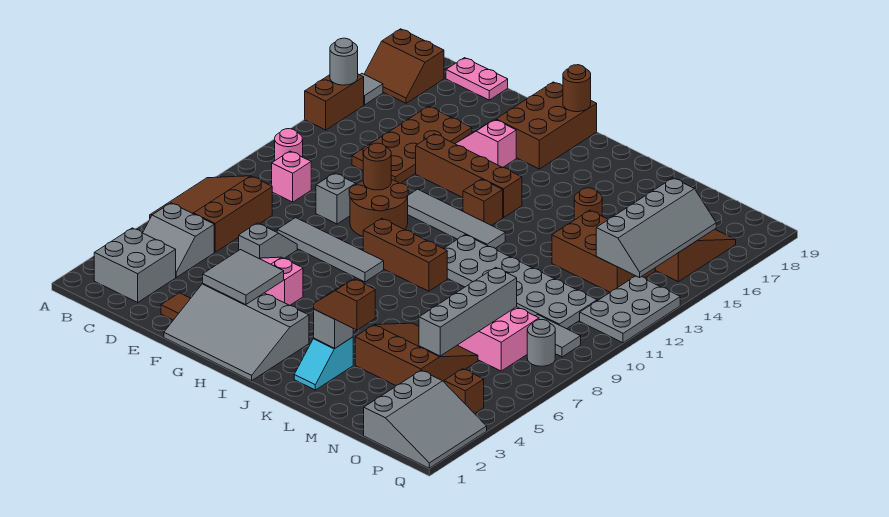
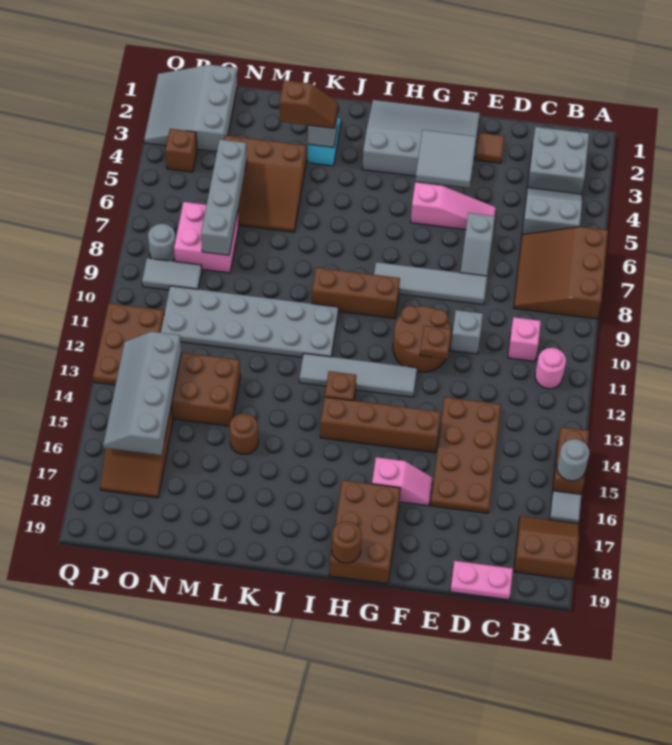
brown slope A6:C8 level 1 top C -> brown slope A6:C8 level 1 top A
brown round brick F11 level 2 -> brown plate F11 level 2
grey plate P11:Q13 level 1 -> brown plate P11:Q13 level 1

